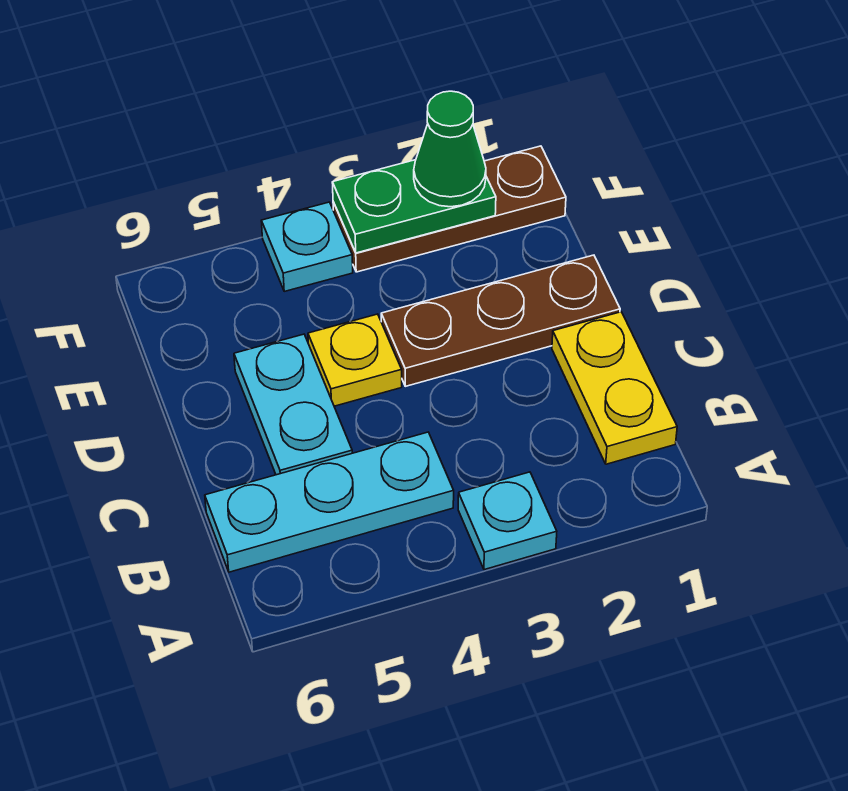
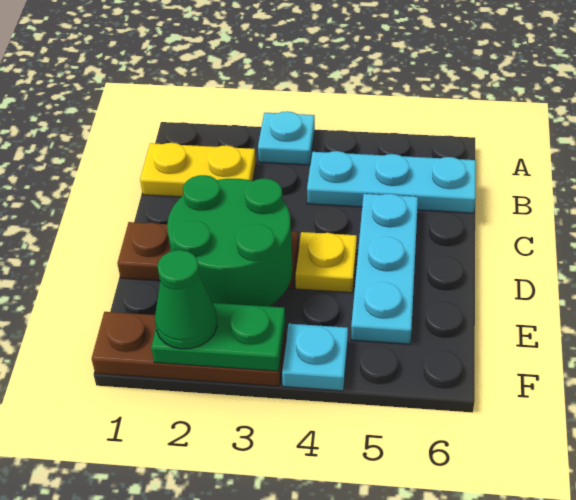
yellow plate B1:C1 level 1 -> yellow plate B1:B2 level 1
cyan plate C5:D5 level 1 -> cyan plate C5:E5 level 1
none -> green round brick D2:E3 level 2

